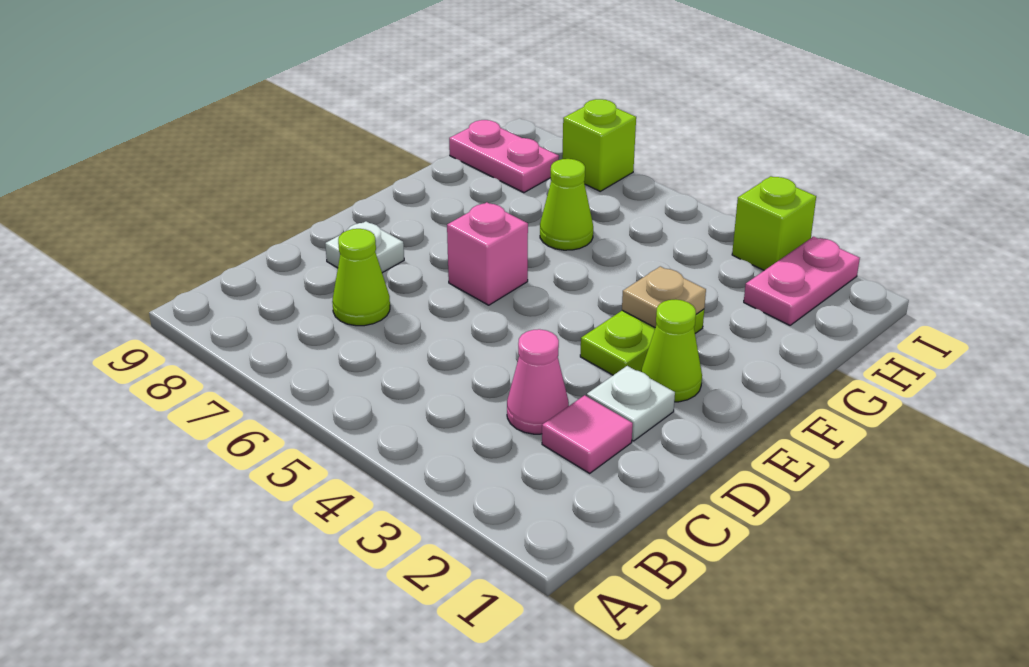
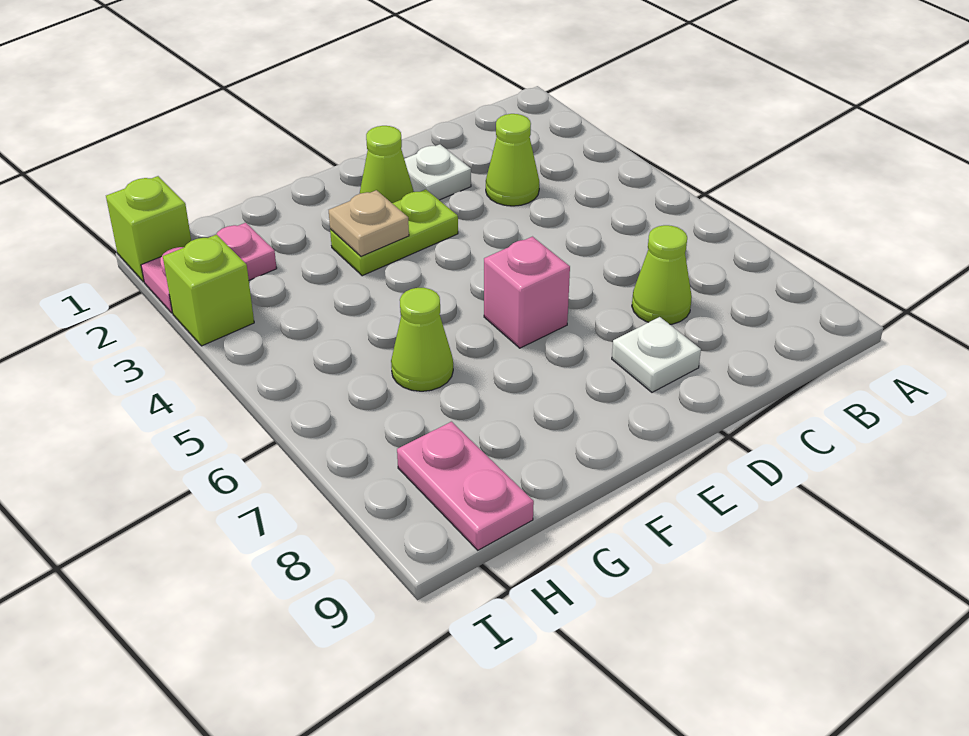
pink tile C2 level 1 -> none
pink cone C3 level 1 -> lime cone C3 level 1
lime brick I7 level 1 -> lime brick I1 level 1

